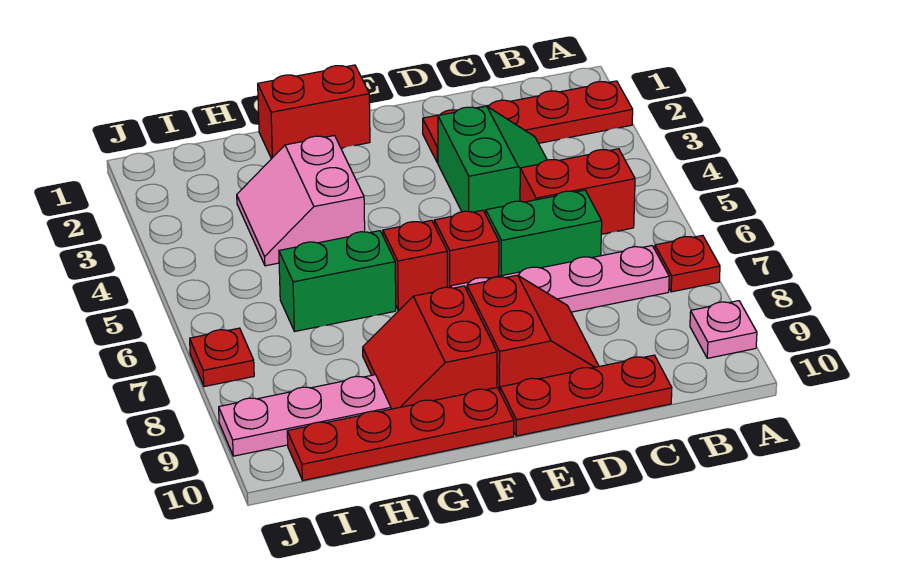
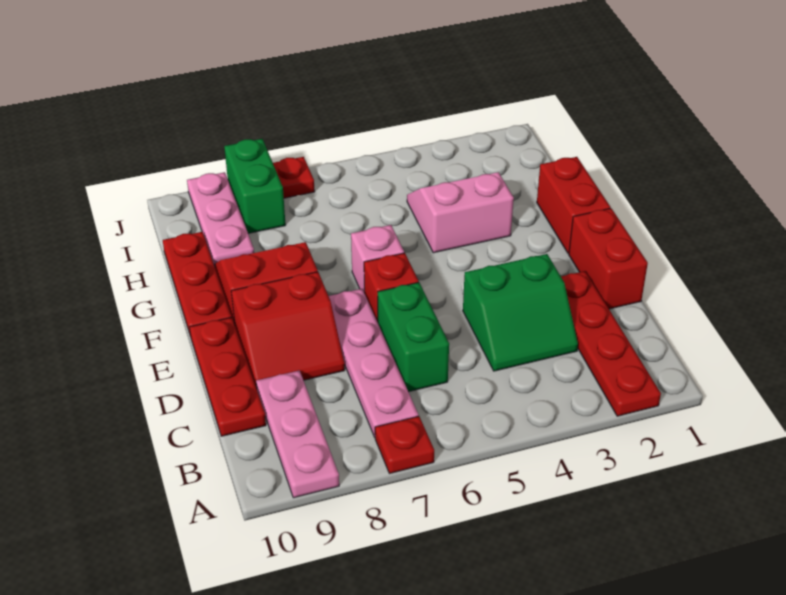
pink plate A9 level 1 -> pink plate A9:C9 level 1
red brick B5:C5 level 1 -> red brick D1:E1 level 1
red brick F6 level 1 -> pink brick F6 level 1
red plate F10:I10 level 1 -> red plate F10:H10 level 1
green brick G6:H6 level 1 -> green brick I8:J8 level 1

